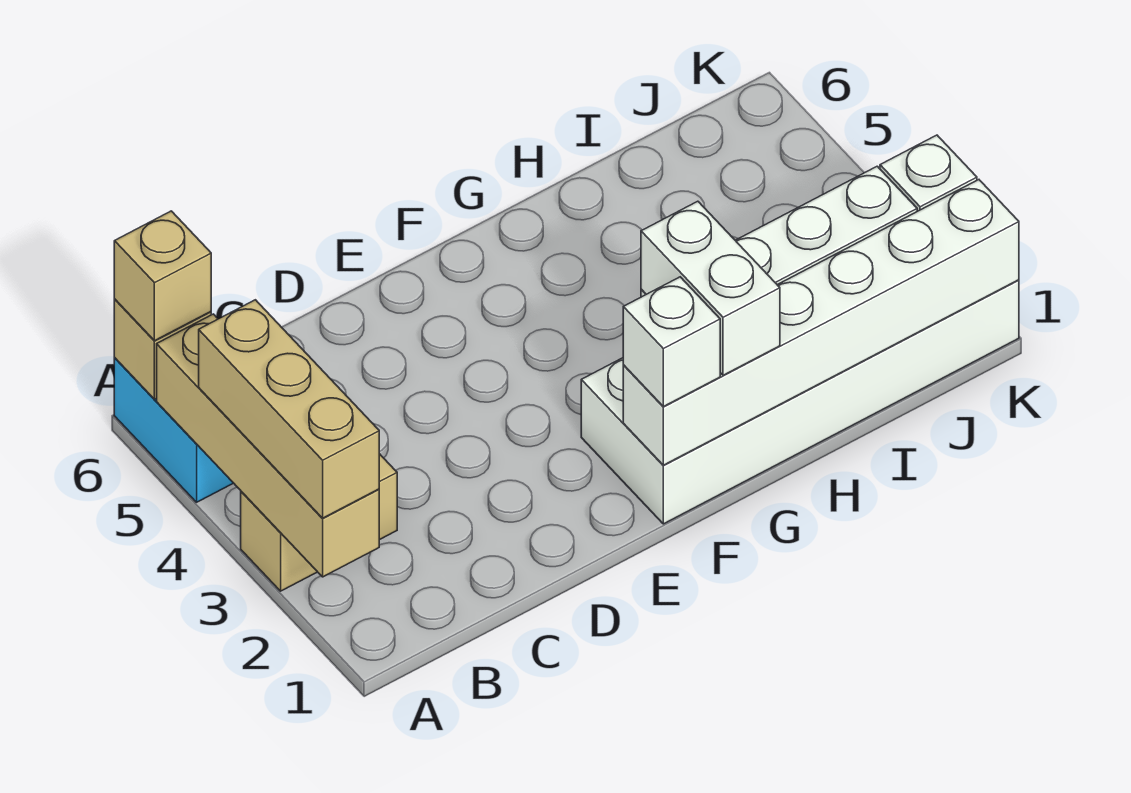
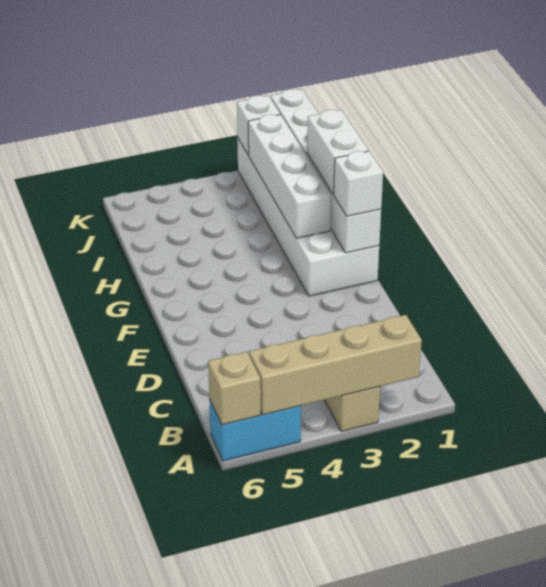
tan brick A2:A4 level 3 -> none
tan brick A6 level 3 -> none
white brick G1:G2 level 3 -> white brick G1:H1 level 3

